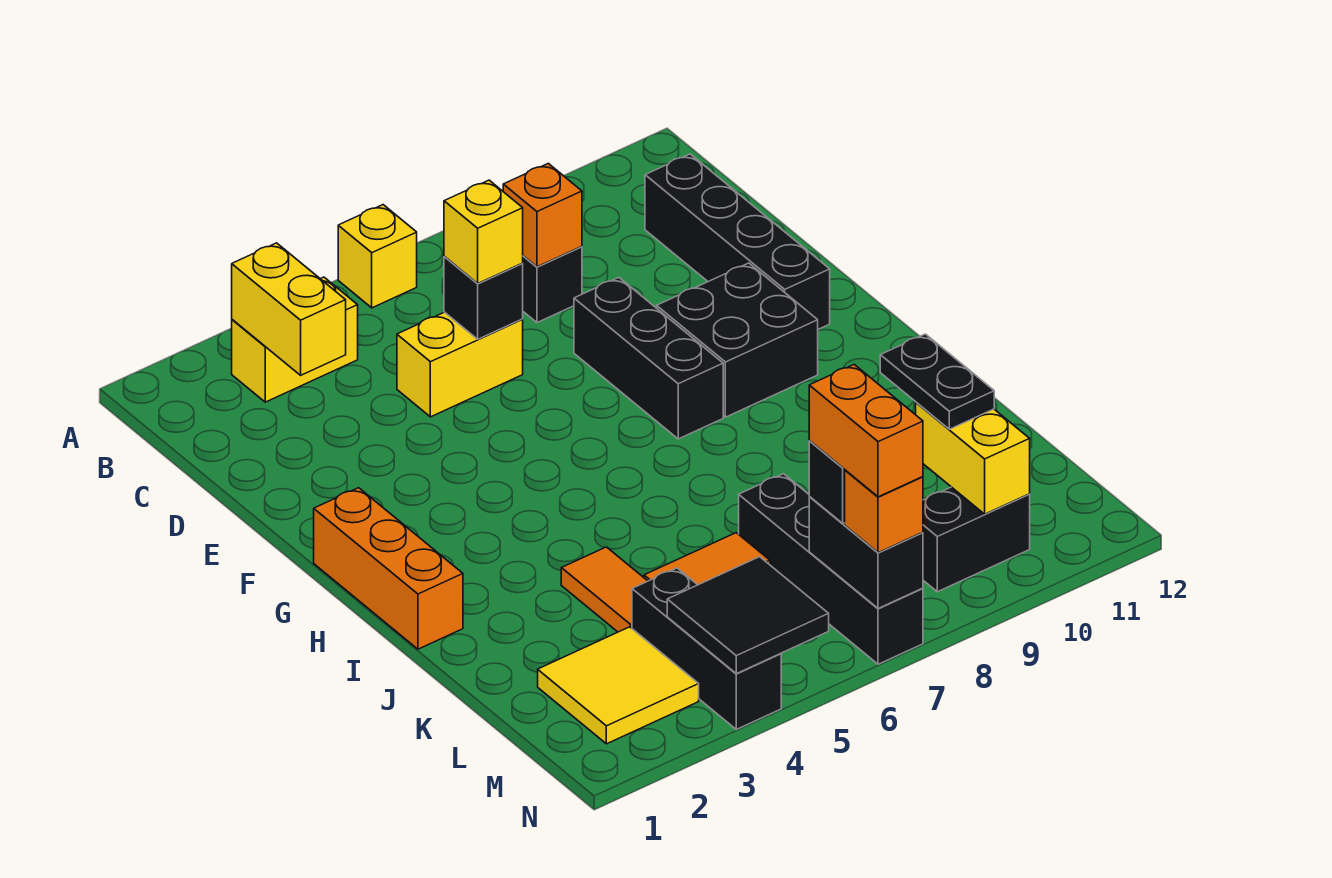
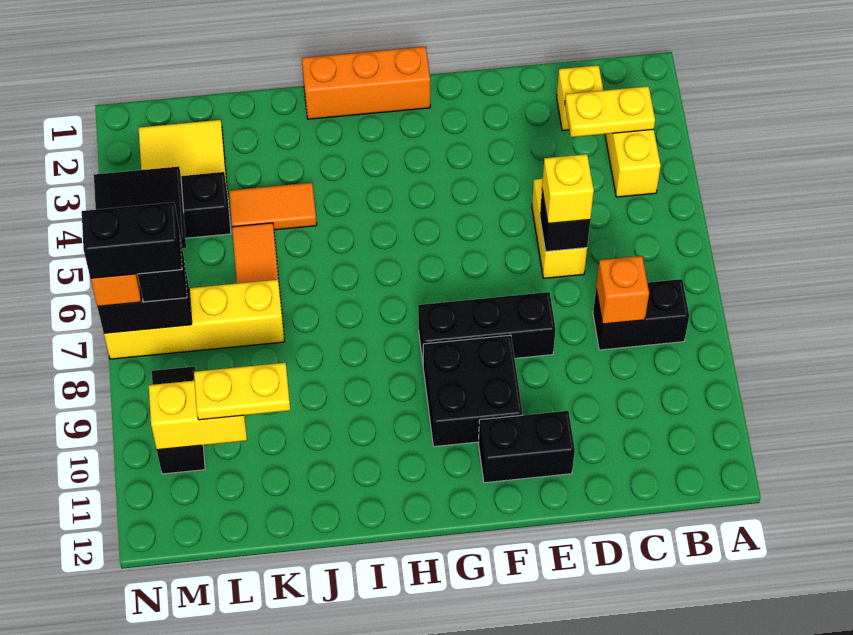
yellow brick A6 level 1 -> yellow brick C2 level 1
yellow brick B3:C3 level 2 -> yellow plate B3:C3 level 2
black brick C11:F11 level 1 -> black brick E11:F11 level 1
black brick K7:N7 level 1 -> yellow brick K7:N7 level 1
black plate K10:L10 level 3 -> yellow plate K10:L10 level 3
orange brick M7:N7 level 4 -> black brick M7:N7 level 4

